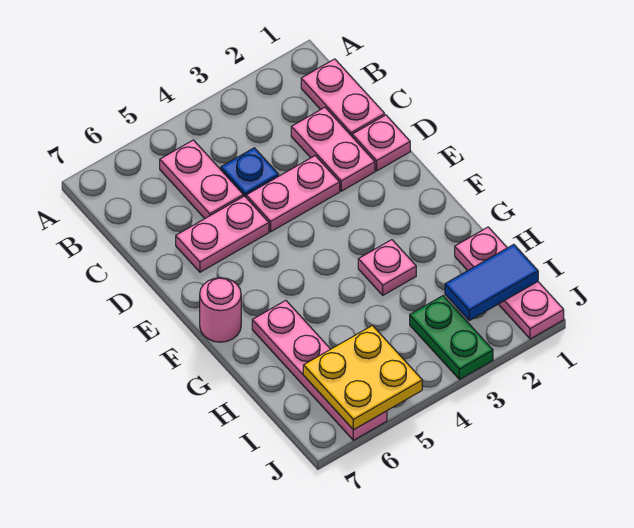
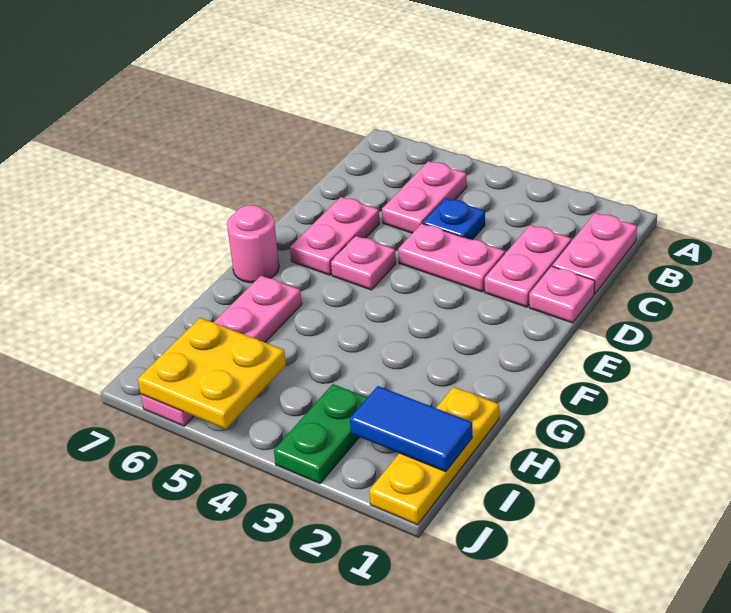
pink plate D5:D6 level 1 -> pink plate D6:E6 level 1
pink plate G3 level 1 -> pink plate E5 level 1
pink plate H1:J1 level 1 -> yellow plate H1:J1 level 1

